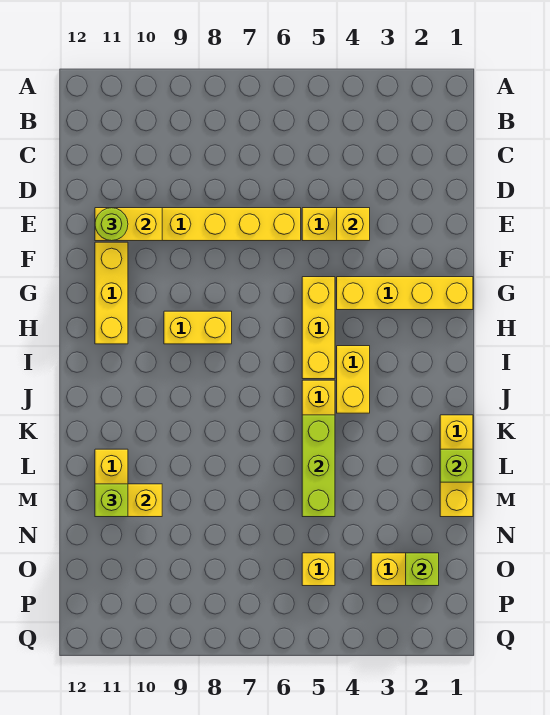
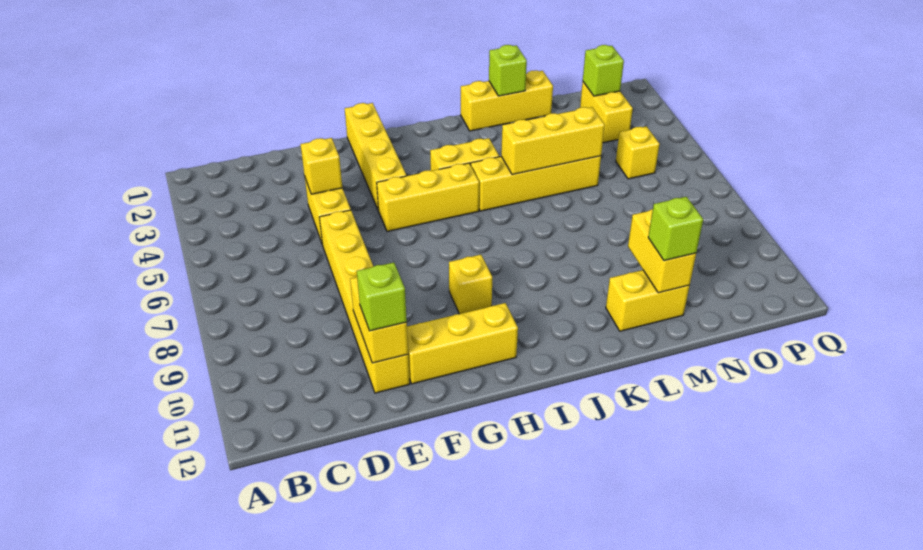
lime round brick E11 level 3 -> lime brick E11 level 3
yellow brick H8:H9 level 1 -> yellow brick H9 level 1
lime brick K5:M5 level 2 -> yellow brick K5:M5 level 2

